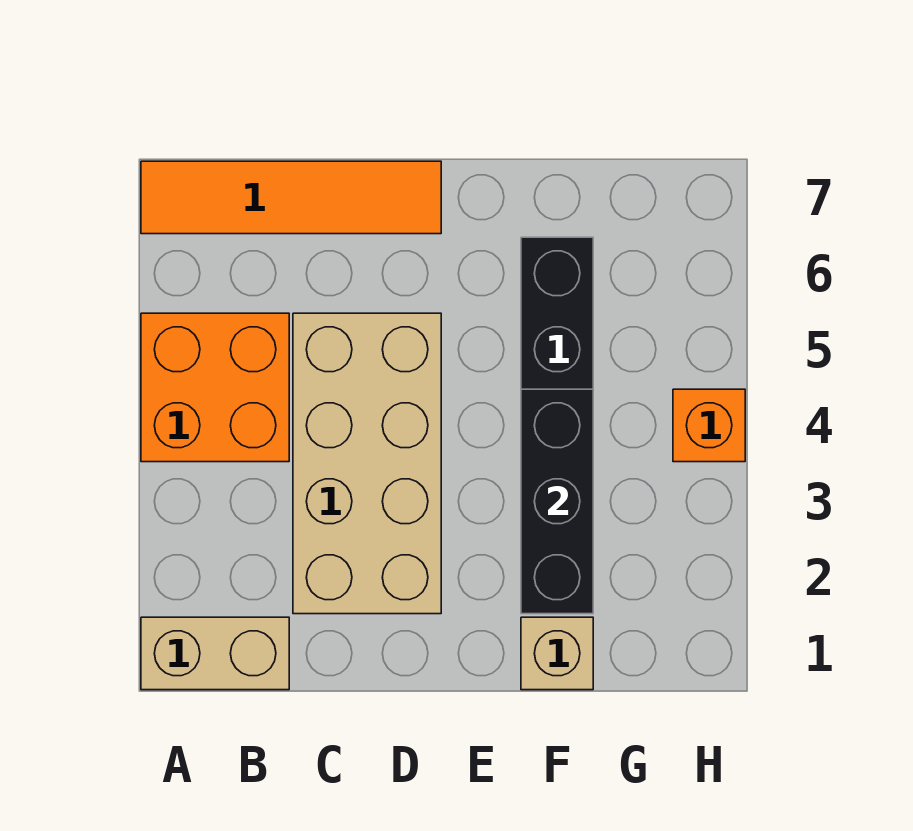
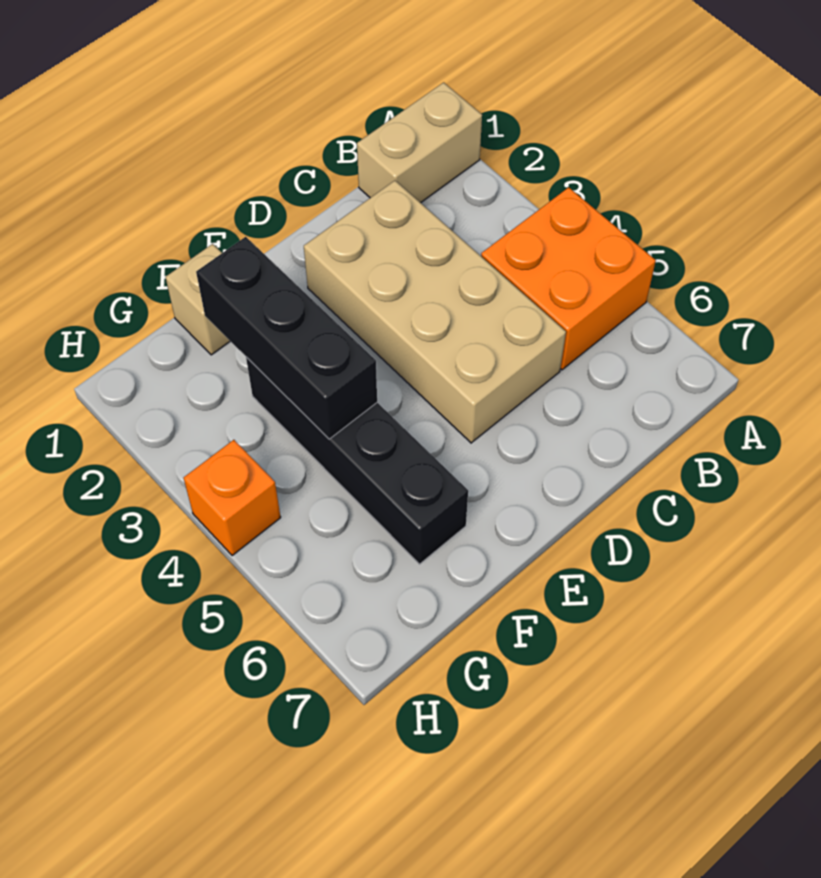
orange tile A7:D7 level 1 -> none

